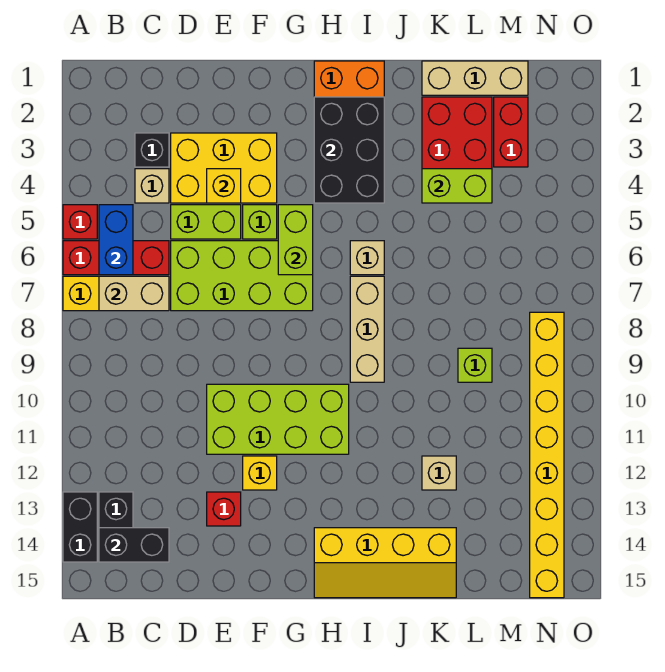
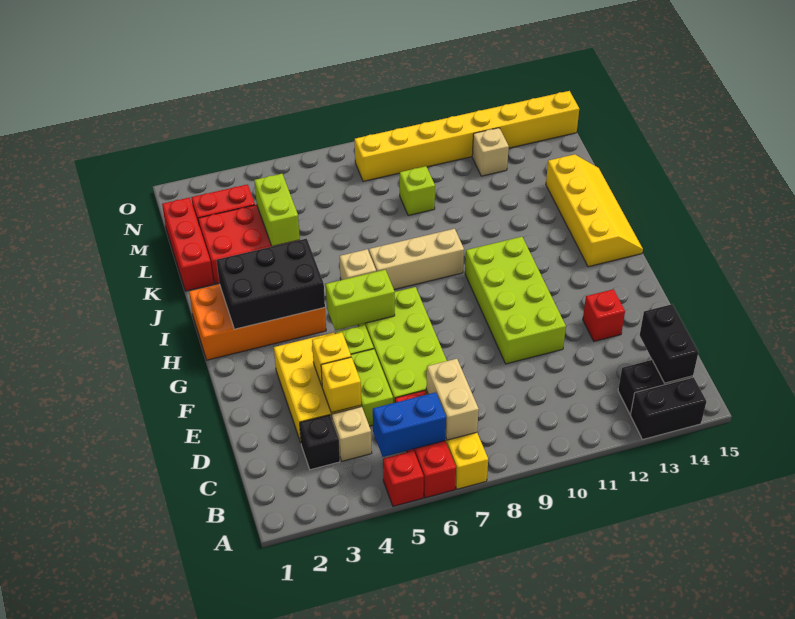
yellow brick F12 level 1 -> yellow brick D4 level 2
tan brick K1:M1 level 1 -> red brick K1:M1 level 1
tan brick K12 level 1 -> tan brick M12 level 1

